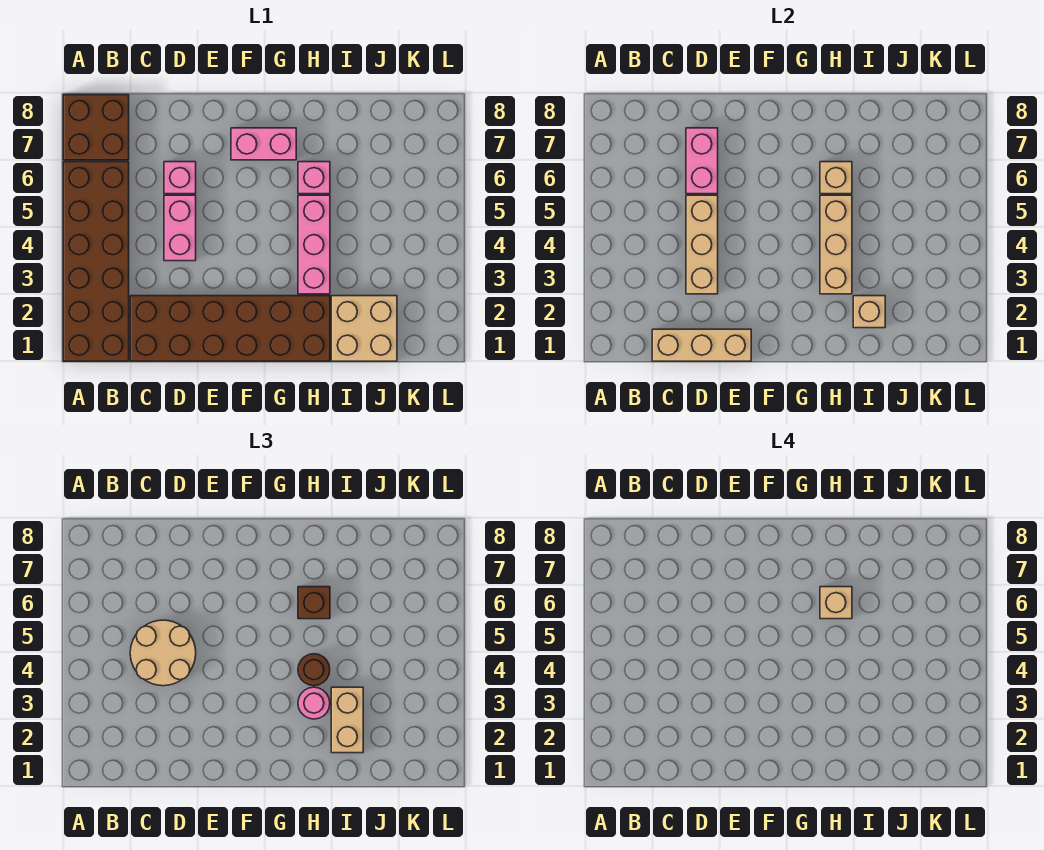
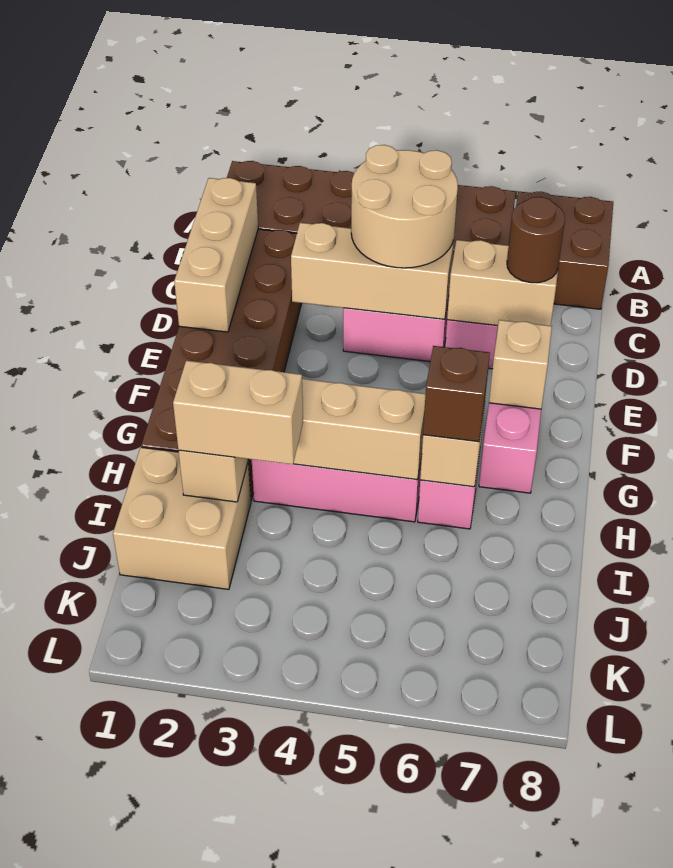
pink brick D6:D7 level 2 -> tan brick D6:D7 level 2
pink round brick H3 level 3 -> none
brown round brick H4 level 3 -> brown round brick D7 level 3
tan brick H6 level 4 -> tan brick F7 level 2

